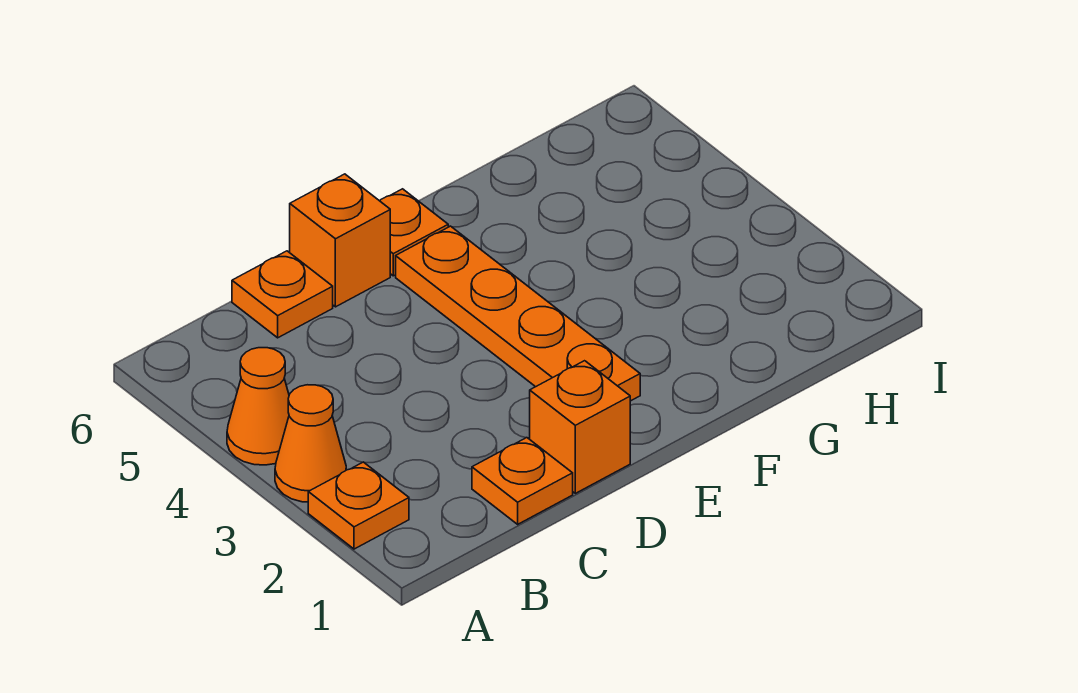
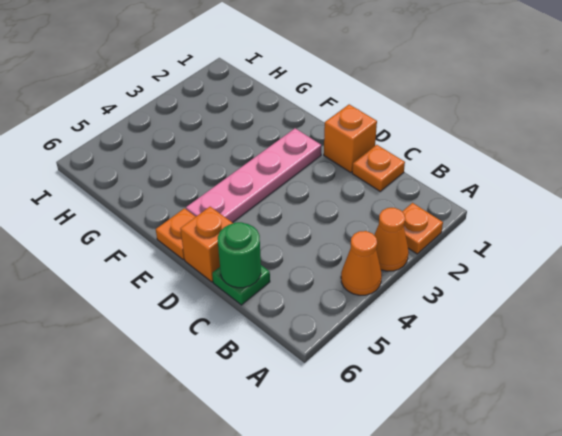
orange plate C6 level 1 -> green plate C6 level 1
none -> green round brick C6 level 2
orange plate E2:E5 level 1 -> pink plate E2:E5 level 1

